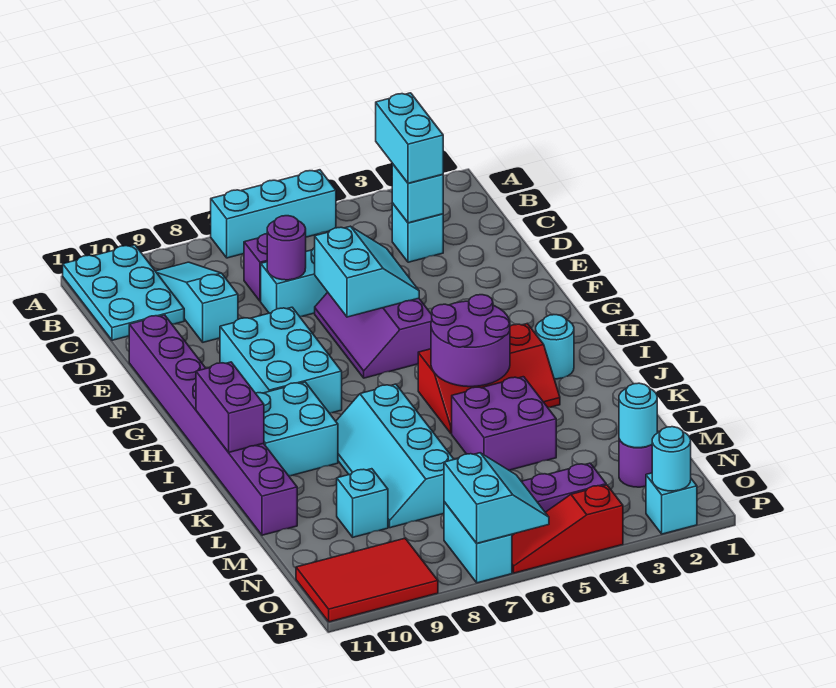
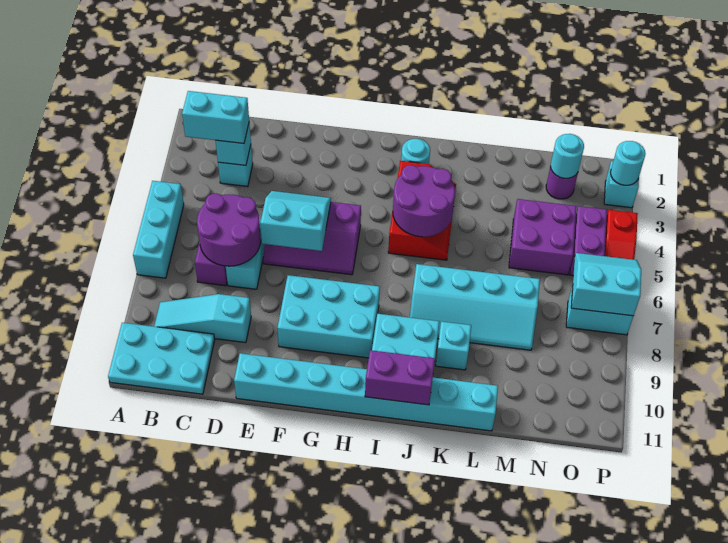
purple round brick D7 level 2 -> purple round brick C6:D7 level 2
purple brick E11:L11 level 1 -> cyan brick E11:L11 level 1
purple brick K4:L5 level 1 -> purple brick M4:N5 level 1
cyan brick M9 level 1 -> cyan brick K9 level 1
red tile O9:P11 level 1 -> none

